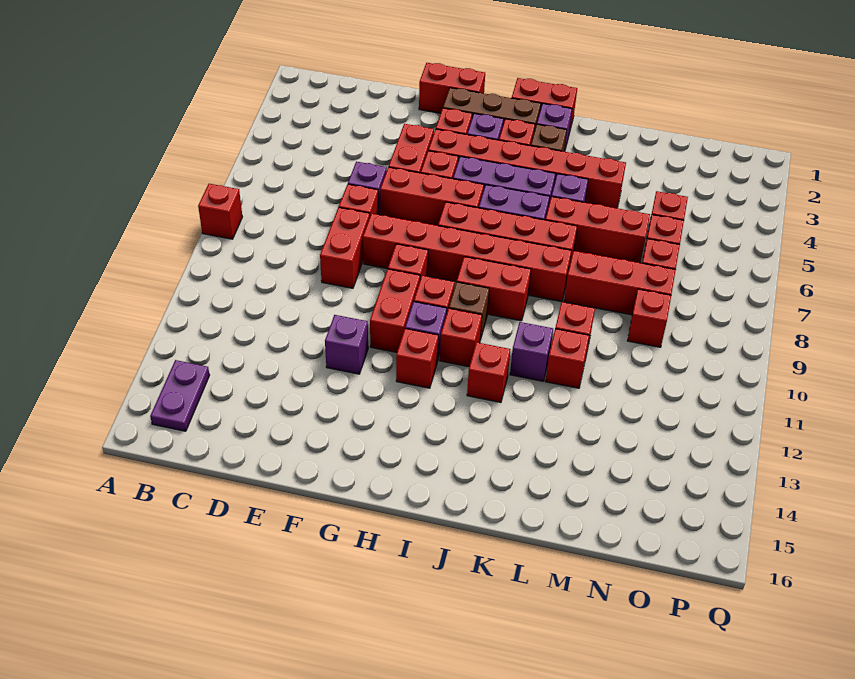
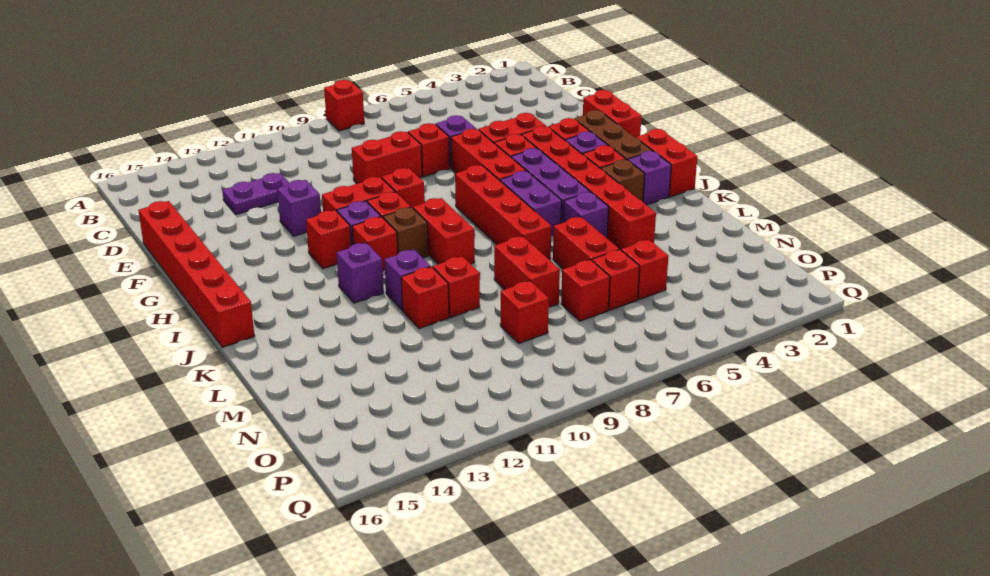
purple plate B14:B15 level 1 -> purple plate D12:D13 level 1
red brick F8:K8 level 1 -> red brick E16:J16 level 1
red brick J12 level 1 -> purple brick J12 level 1
red brick K6:M6 level 1 -> red brick L6:M6 level 1
red brick L8:N8 level 1 -> red brick L8:M8 level 1

